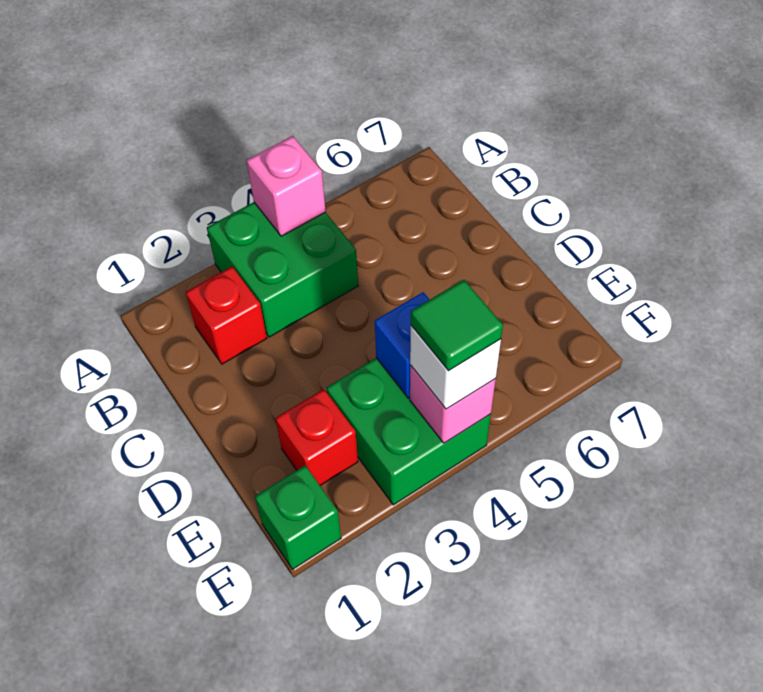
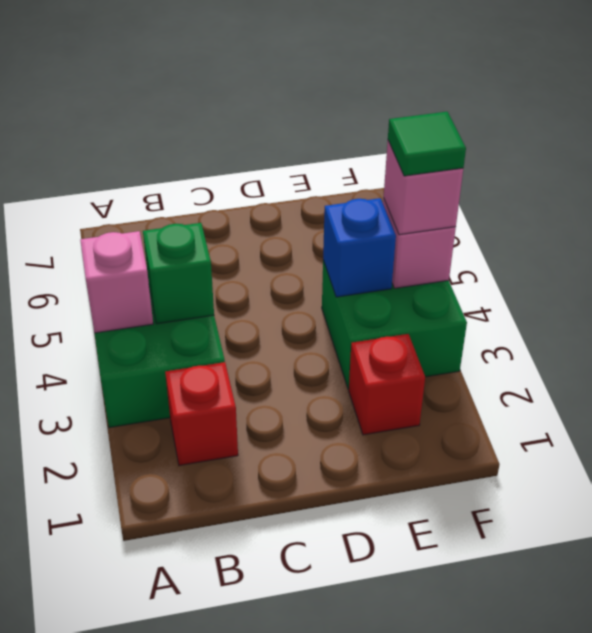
green brick F1 level 1 -> green brick B4 level 2
white brick F4 level 3 -> pink brick F4 level 3

